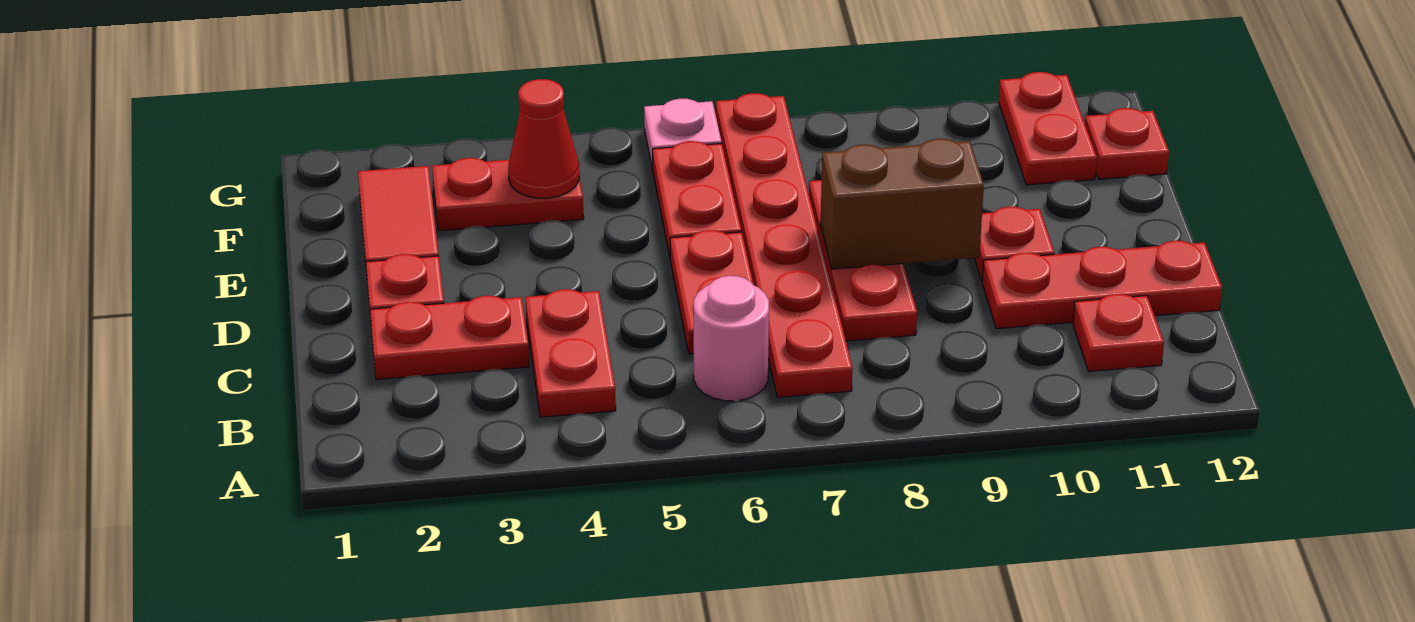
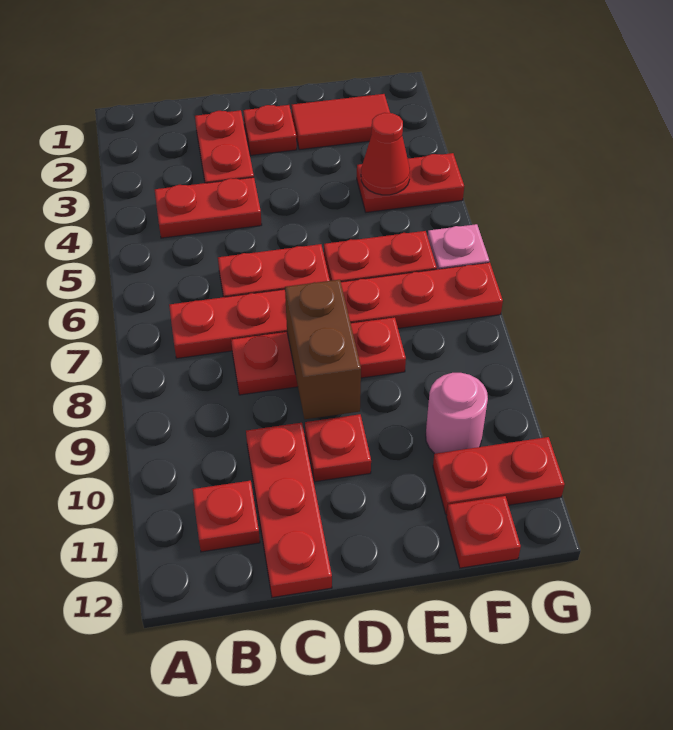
pink round brick B6 level 1 -> pink round brick F10 level 1
red plate F3:F4 level 1 -> red plate F4:G4 level 1

